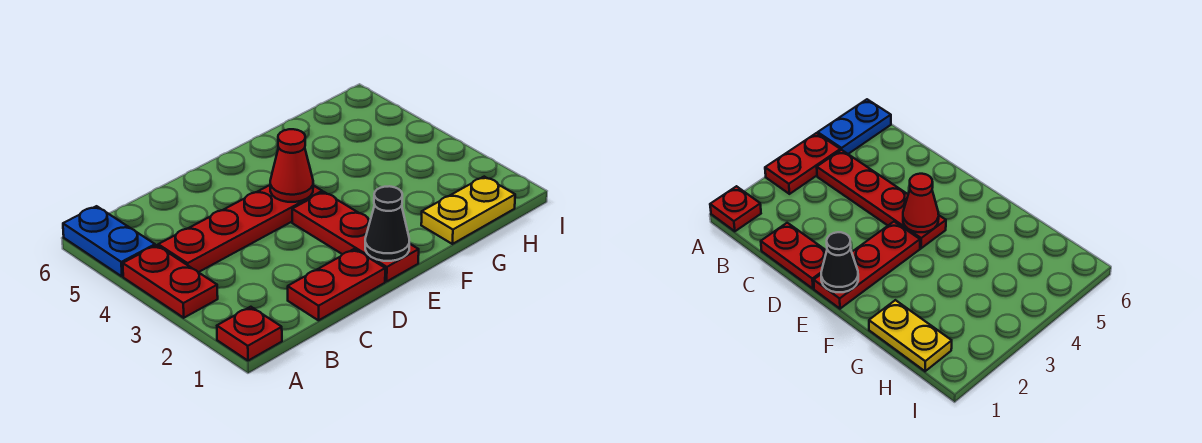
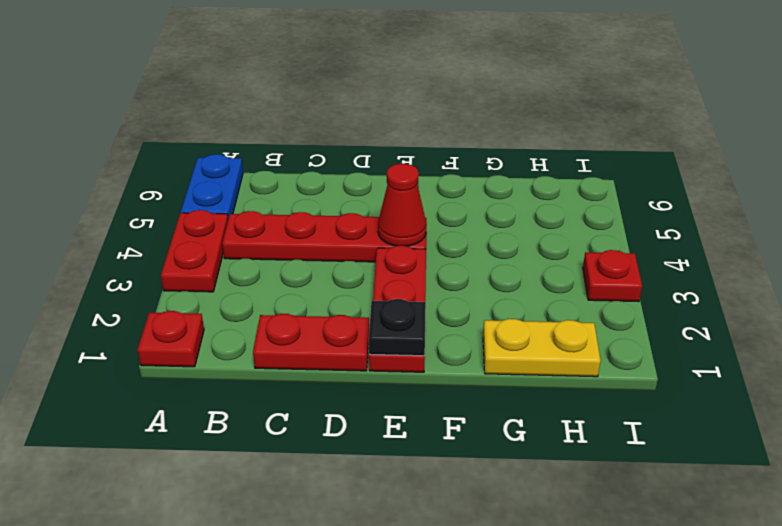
black cone E1 level 2 -> black plate E1 level 2
none -> red plate I3 level 1

